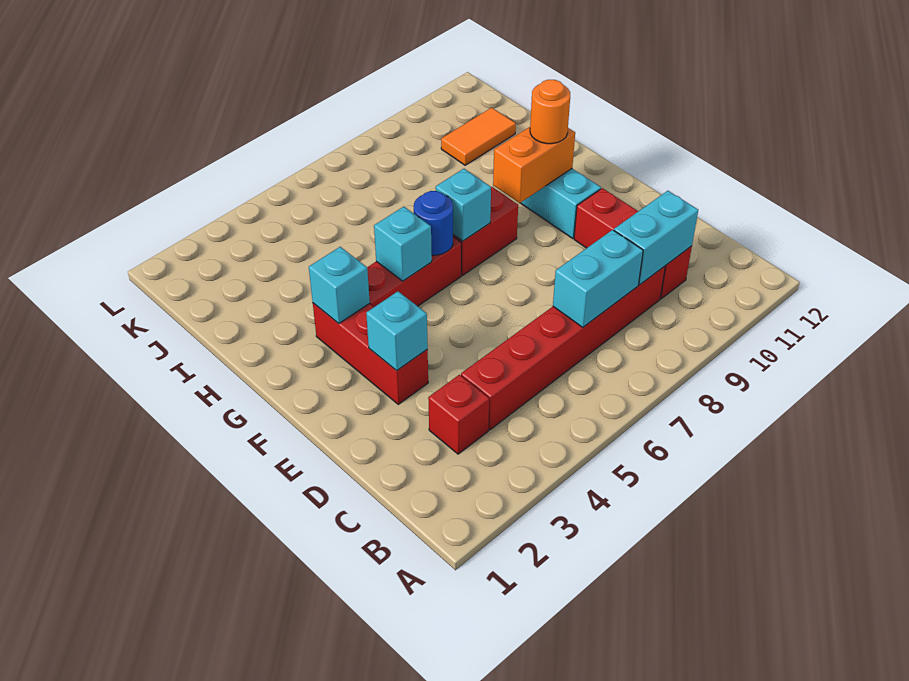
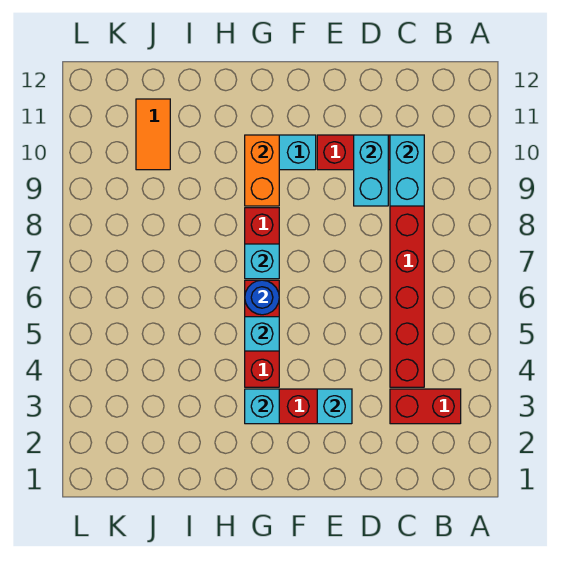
red brick C3 level 1 -> red brick B3:C3 level 1
cyan brick C7:C8 level 2 -> cyan brick D9:D10 level 2
orange round brick G10 level 3 -> none

